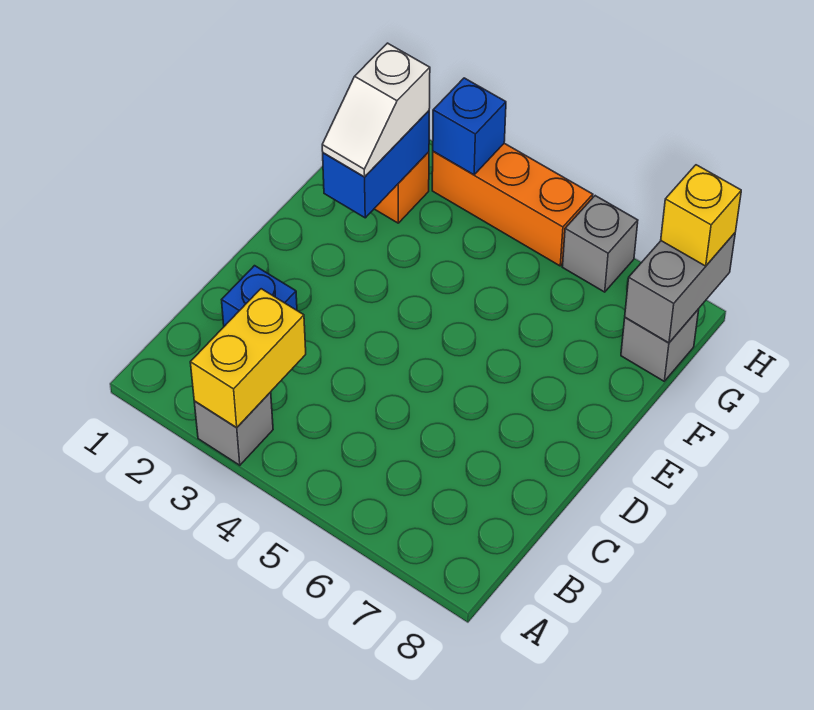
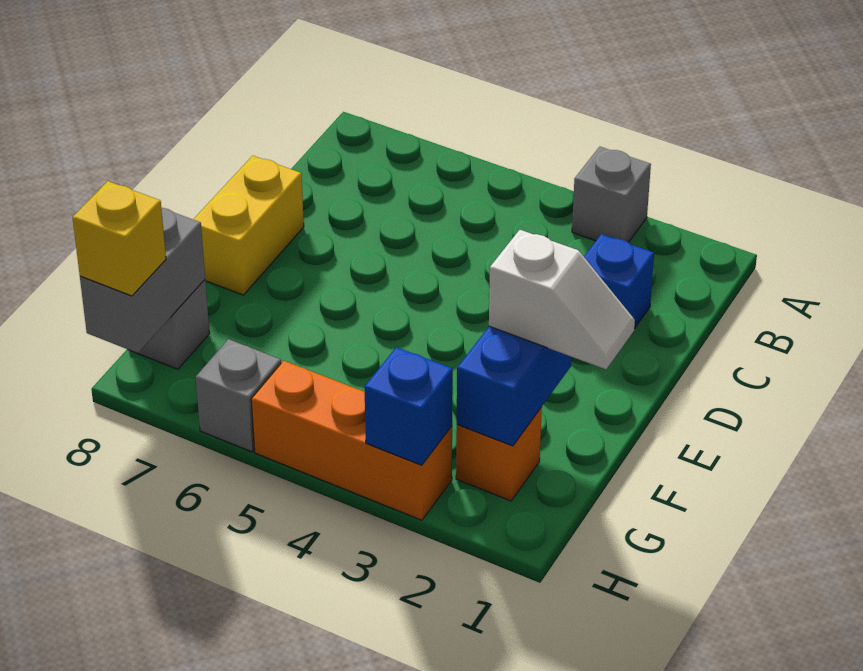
yellow brick A3:B3 level 2 -> yellow brick D8:E8 level 1
white slope F2:G2 level 3 top G -> white slope F1:F2 level 3 top 2

